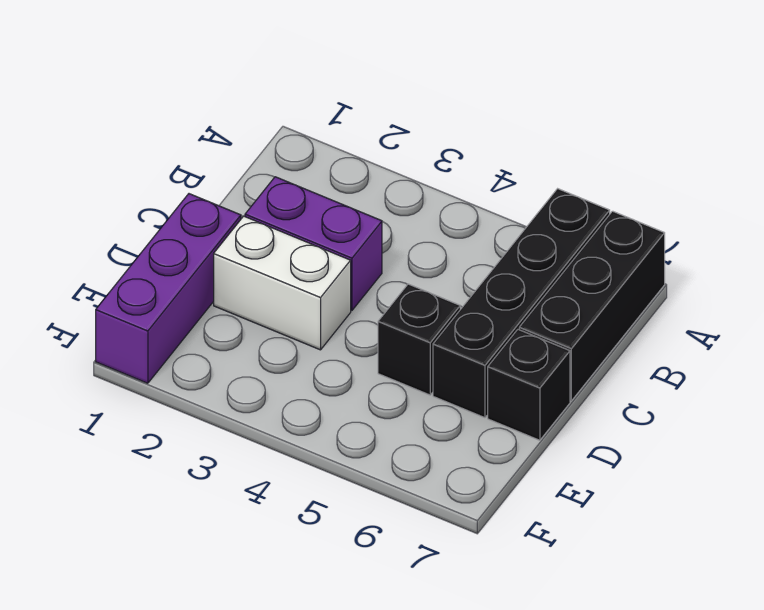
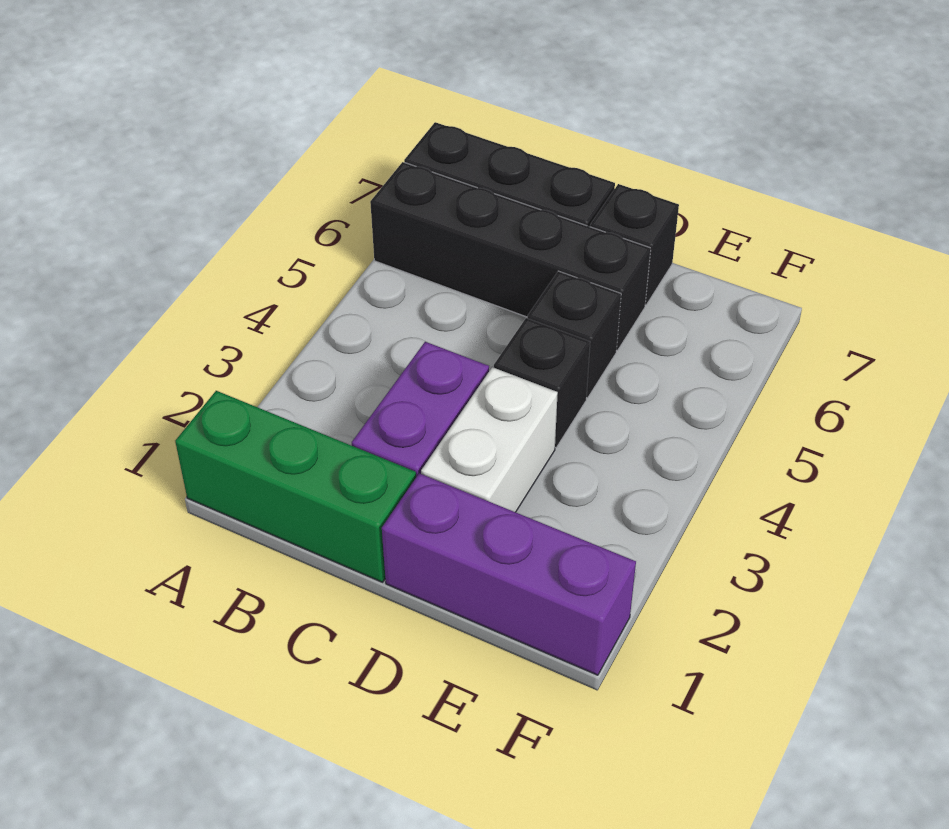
none -> green brick A1:C1 level 1
none -> black brick D4 level 1

